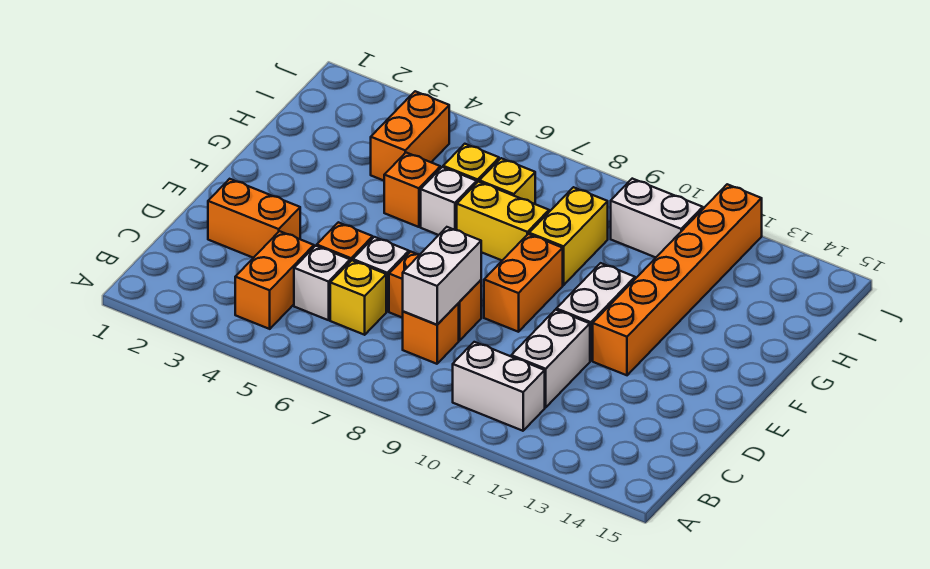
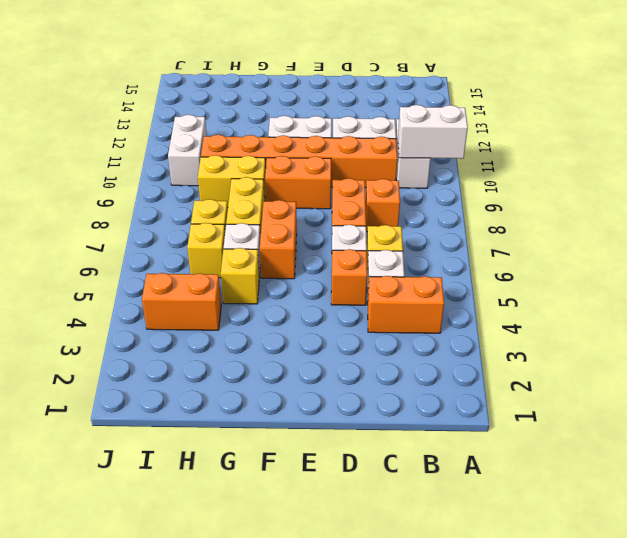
white brick C8:D8 level 2 -> white brick A10:B10 level 2
orange brick D2:D3 level 1 -> orange brick F6:F7 level 1
orange brick E12:J12 level 1 -> orange brick C10:H10 level 1
orange brick G5 level 1 -> yellow brick G5 level 1

